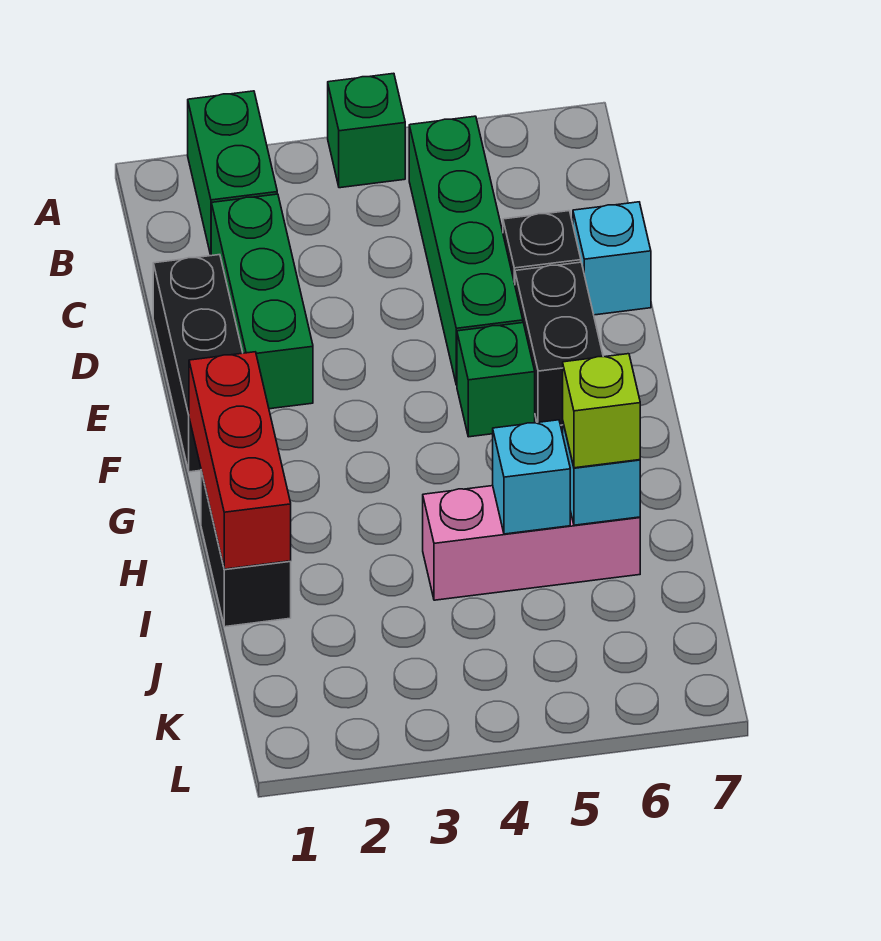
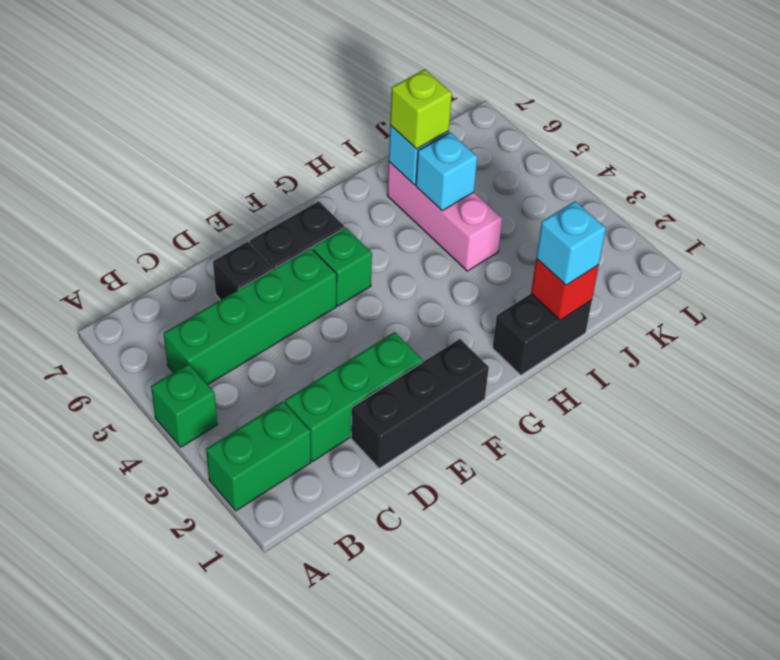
cyan brick D7 level 1 -> cyan brick I1 level 3
red brick G1:I1 level 2 -> red brick I1 level 2

